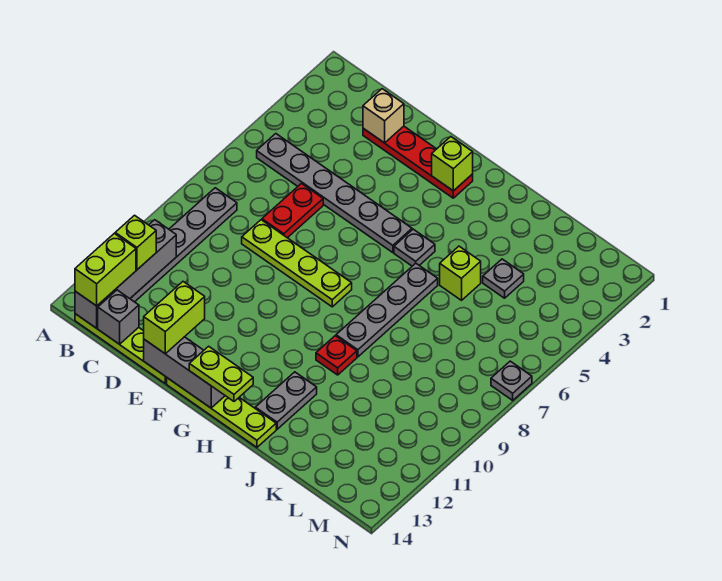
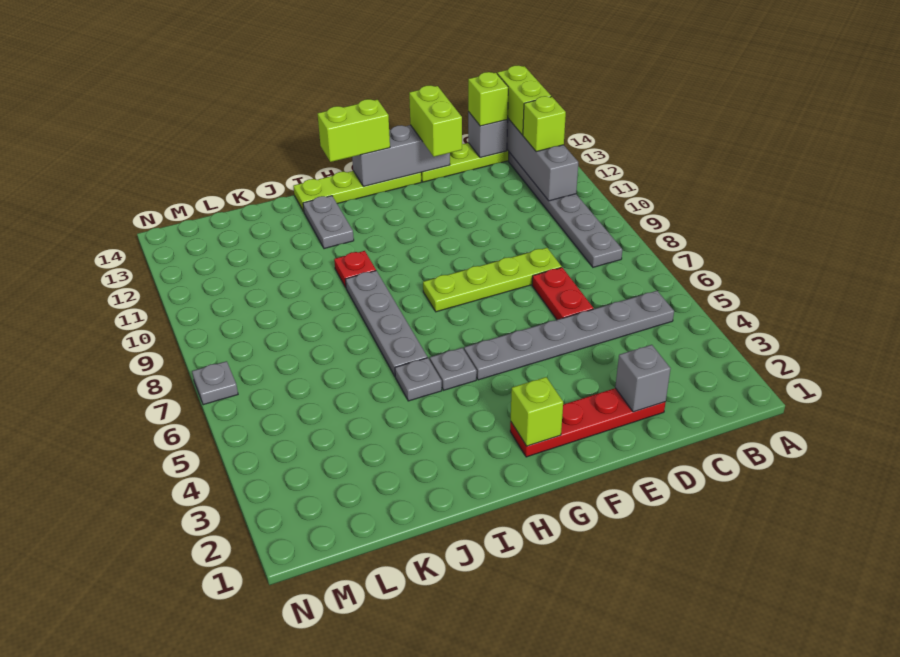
tan brick D2 level 2 -> grey brick D2 level 2
lime plate G14:H14 level 3 -> lime brick G14:H14 level 3
lime brick J5 level 1 -> lime brick C14 level 3
grey plate K4 level 1 -> grey plate I5 level 1

